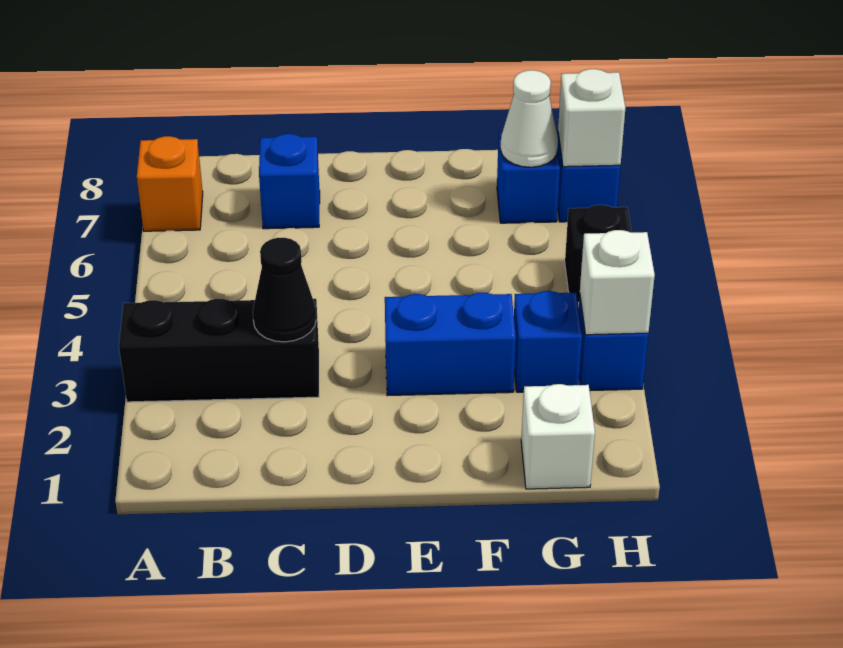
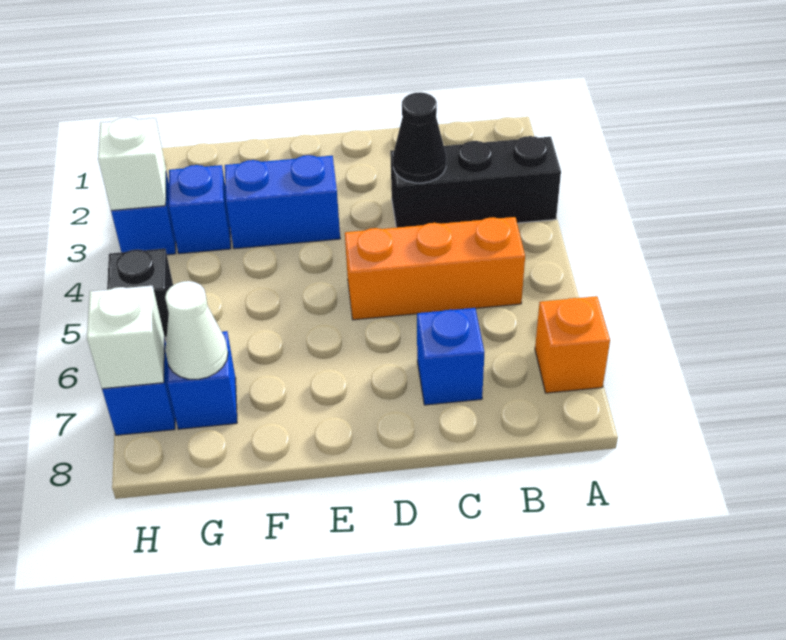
none -> orange brick B5:D5 level 1
white brick G1 level 1 -> none

